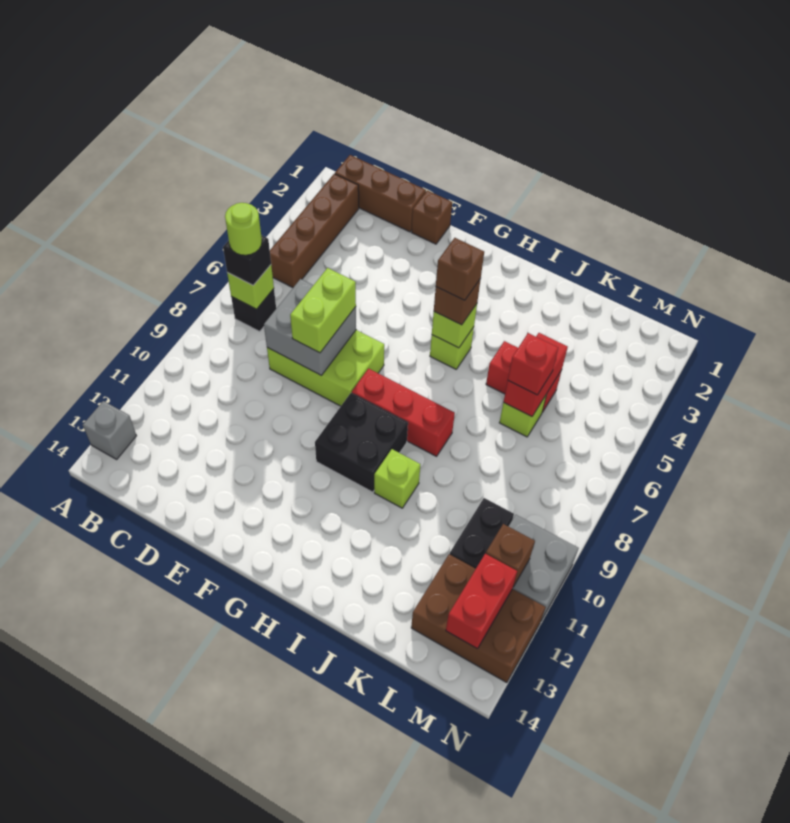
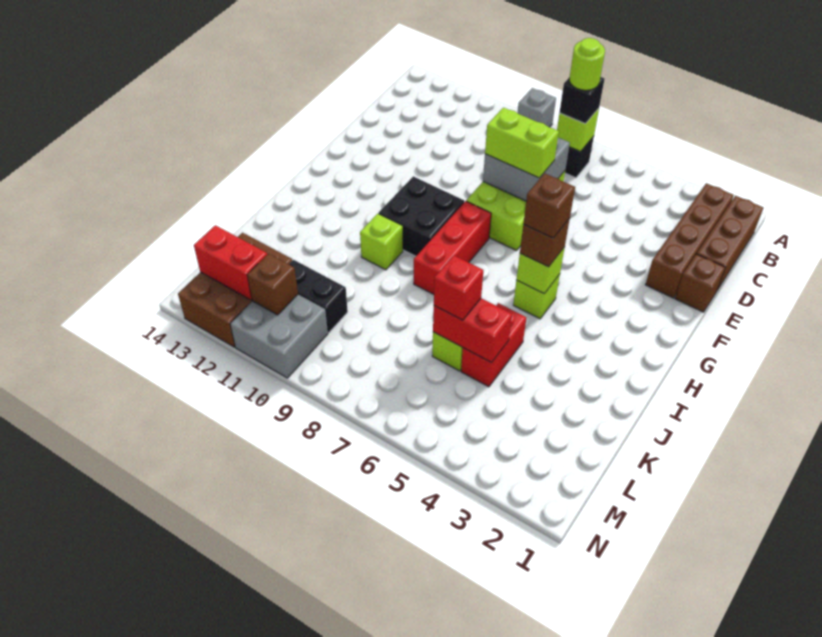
grey brick A13 level 1 -> grey brick A9 level 1
brown brick B2:B5 level 1 -> brown brick B2:E2 level 1

